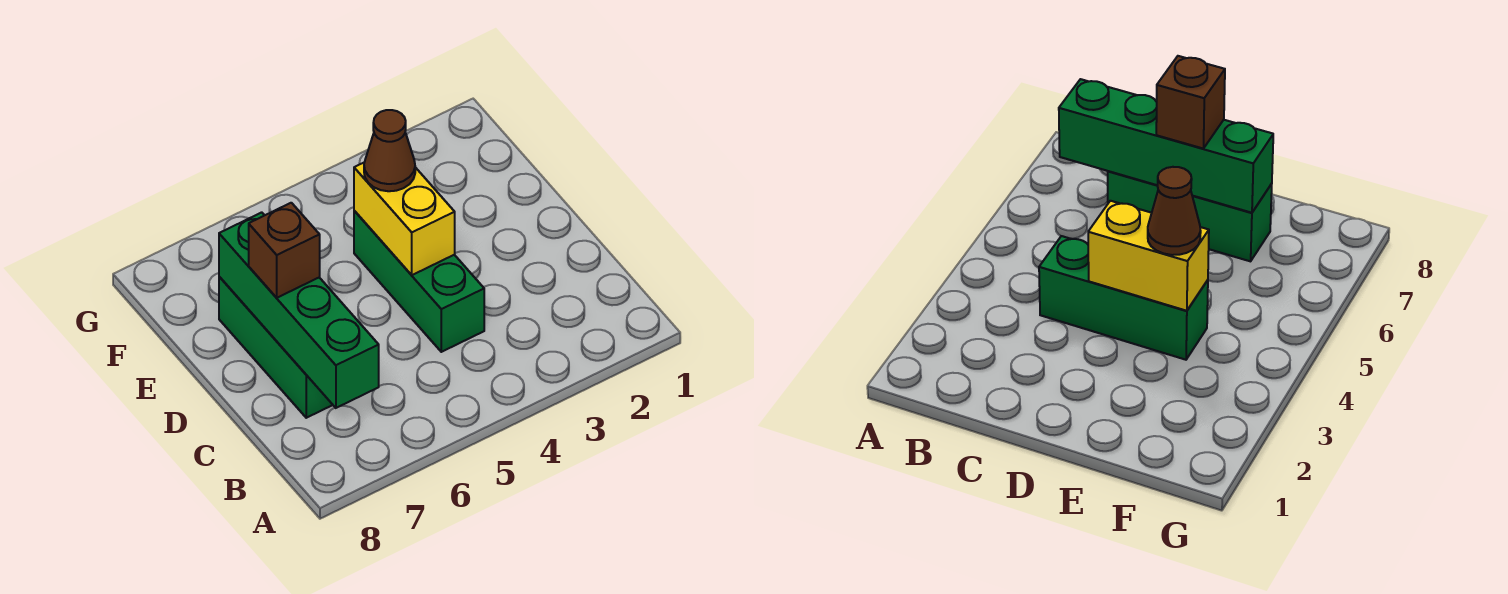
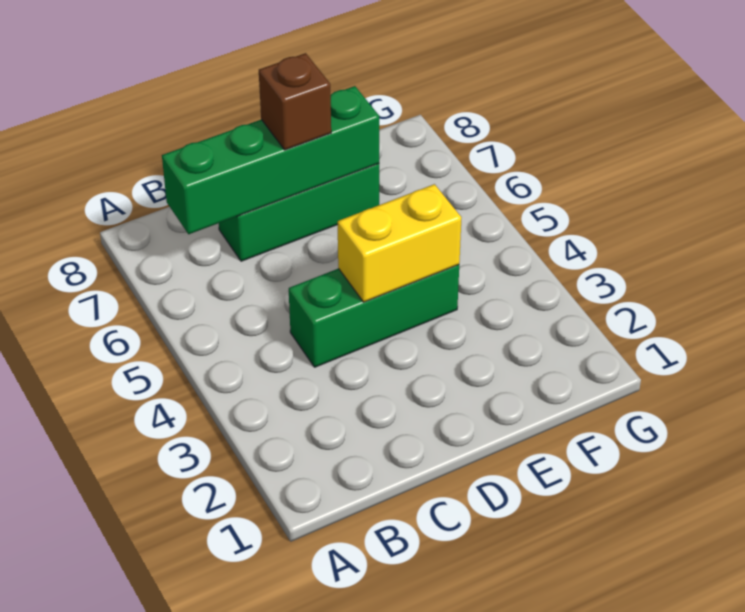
brown cone E4 level 3 -> none

